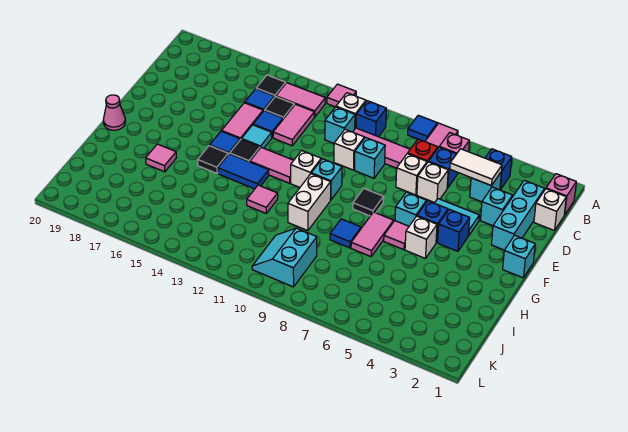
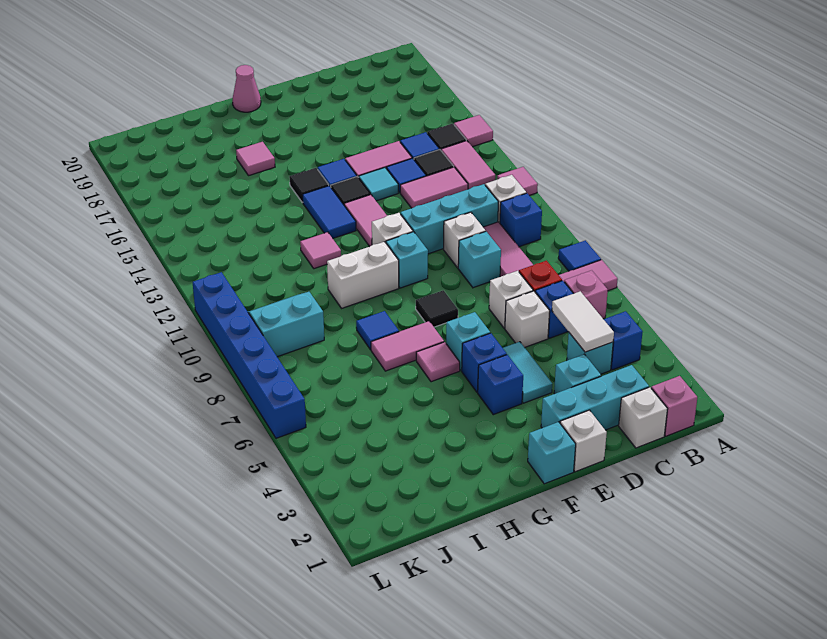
none -> pink tile A15 level 1
cyan brick C11 level 1 -> cyan brick C11:E11 level 1
white brick G5 level 1 -> white brick E1 level 1
none -> blue brick L6:L11 level 1

